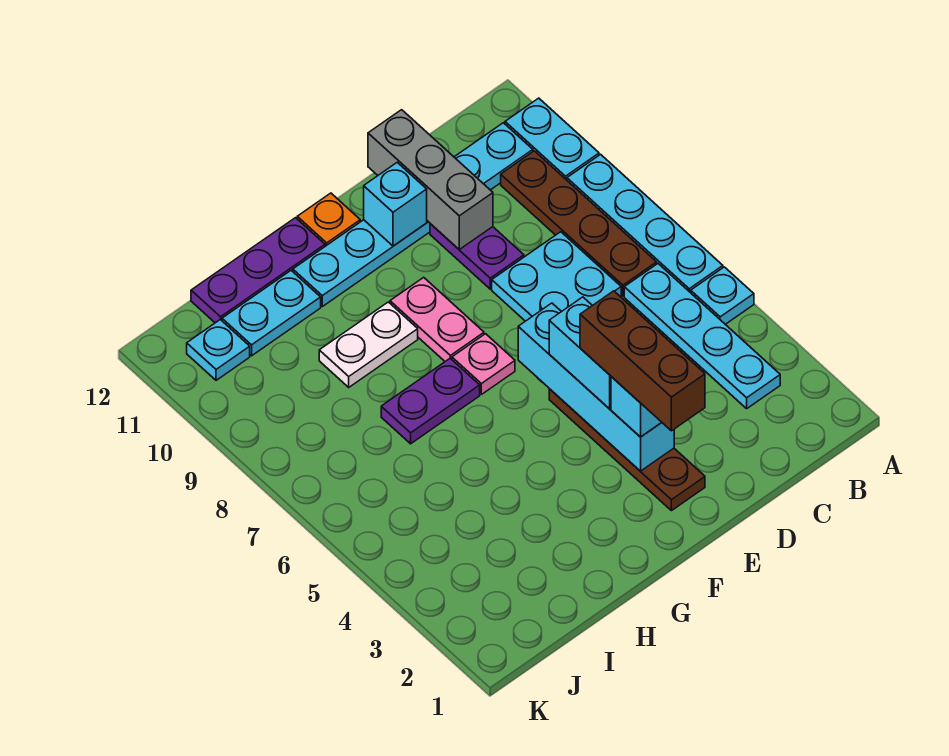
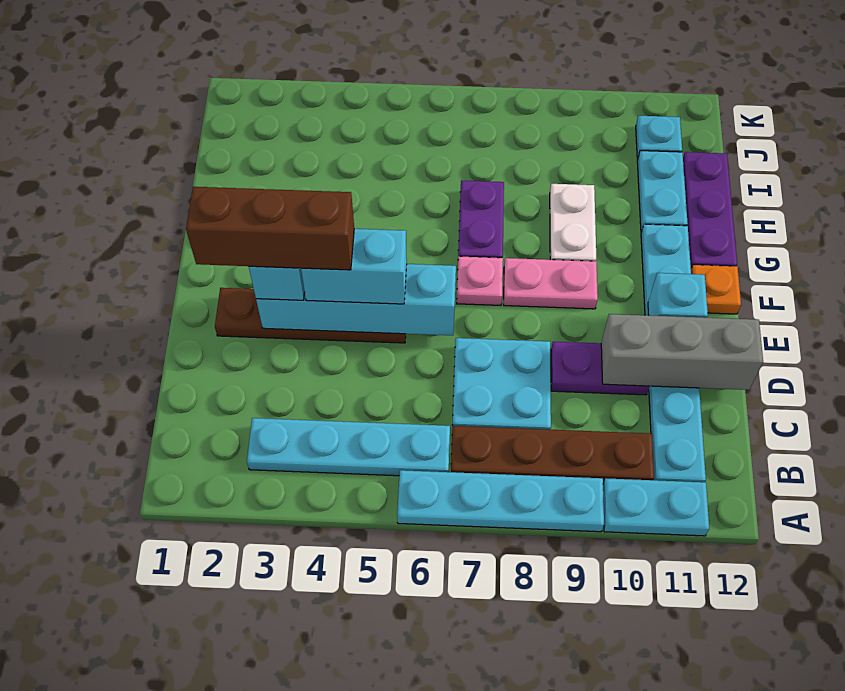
cyan plate A5 level 1 -> none

